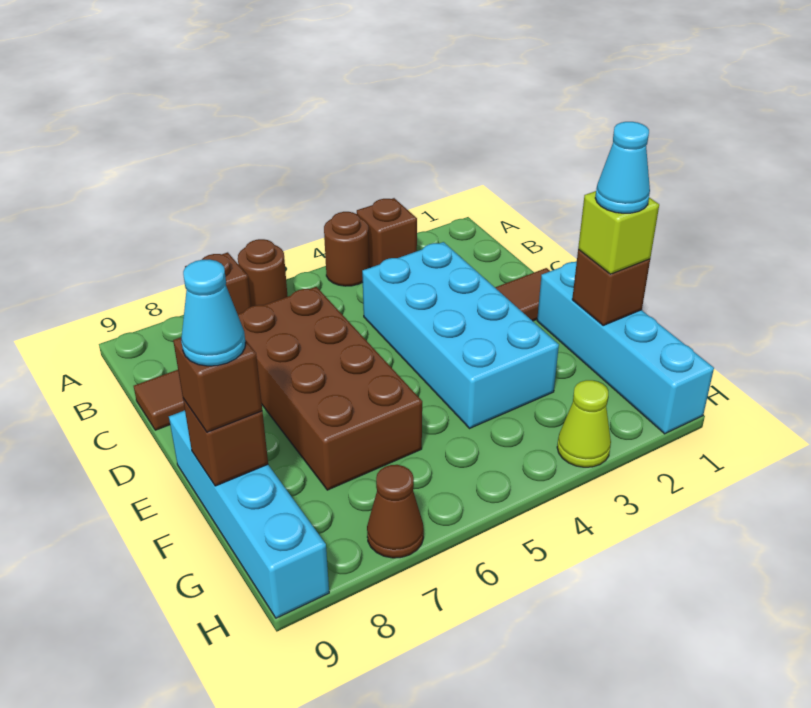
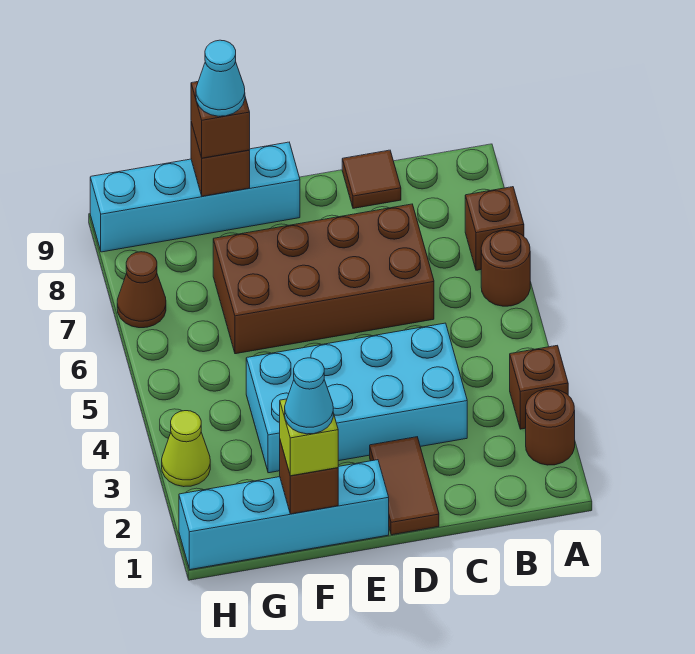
brown round brick A4 level 1 -> brown round brick A2 level 1

